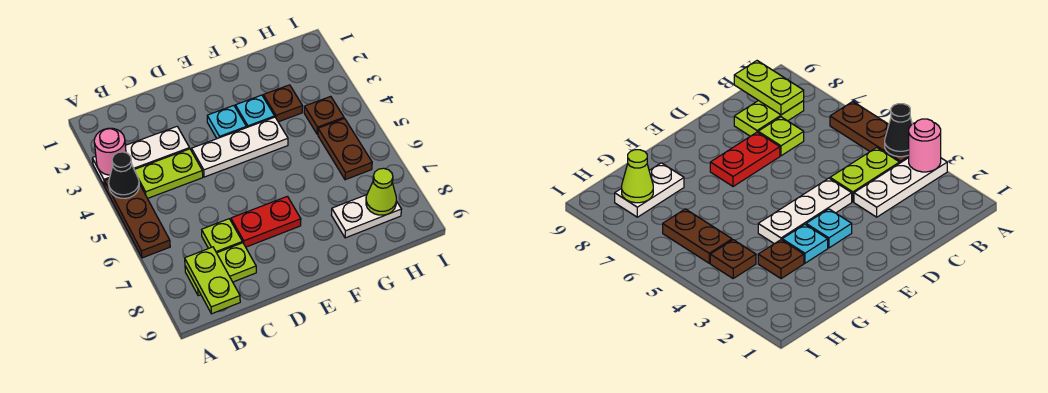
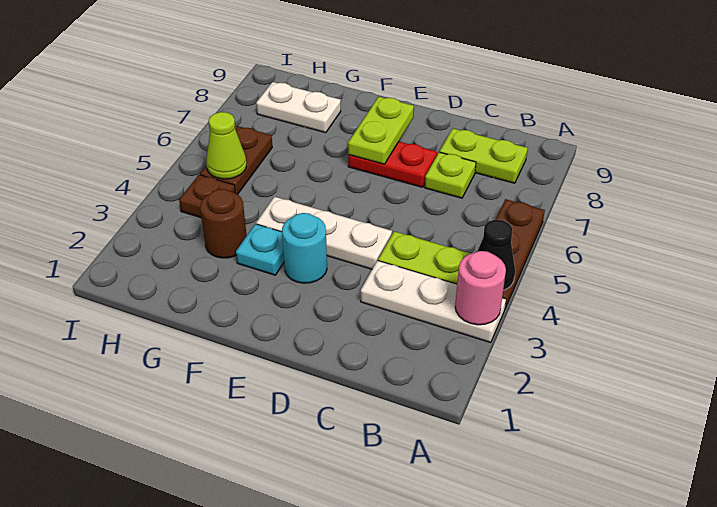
lime plate B8:B9 level 2 -> lime plate E7:E8 level 2
cyan plate E3 level 1 -> cyan round brick E3 level 1
brown plate G3 level 1 -> brown round brick G3 level 1
lime cone H8 level 2 -> lime cone H5 level 2

